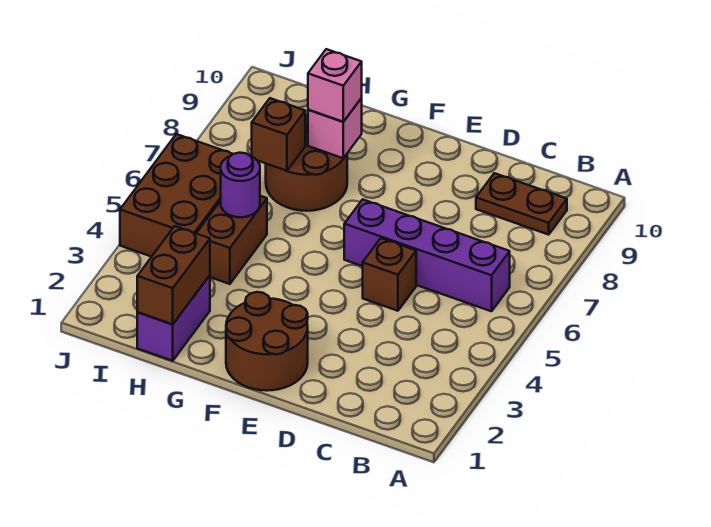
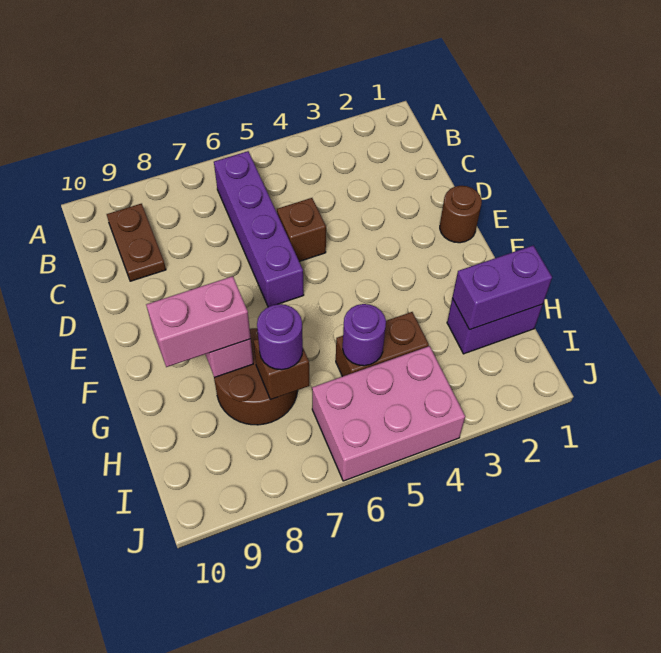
brown round brick E1:F2 level 1 -> brown round brick E1 level 1
pink brick G8 level 3 -> pink brick G8:G9 level 3
brown brick H1:H2 level 2 -> purple brick H1:H2 level 2
none -> purple round brick H7 level 3
brown brick I4:J6 level 1 -> pink brick I4:J6 level 1

